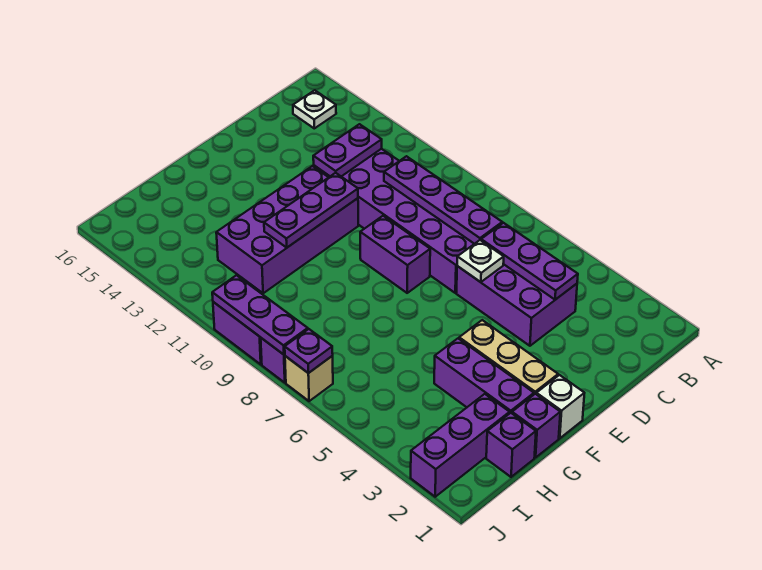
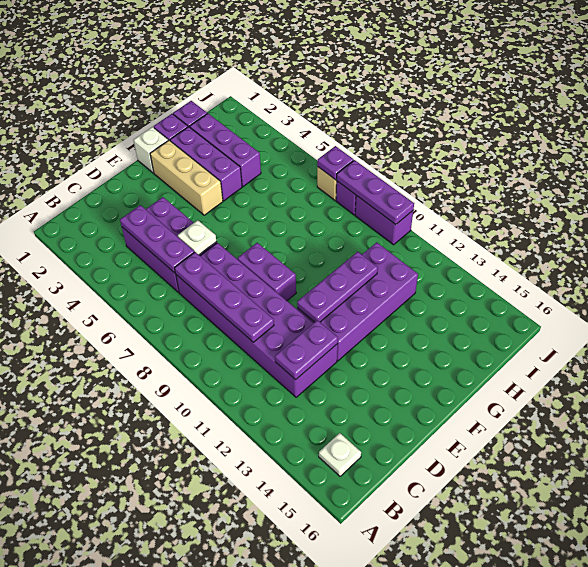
purple brick H2:J2 level 1 -> purple brick H2:H4 level 1

